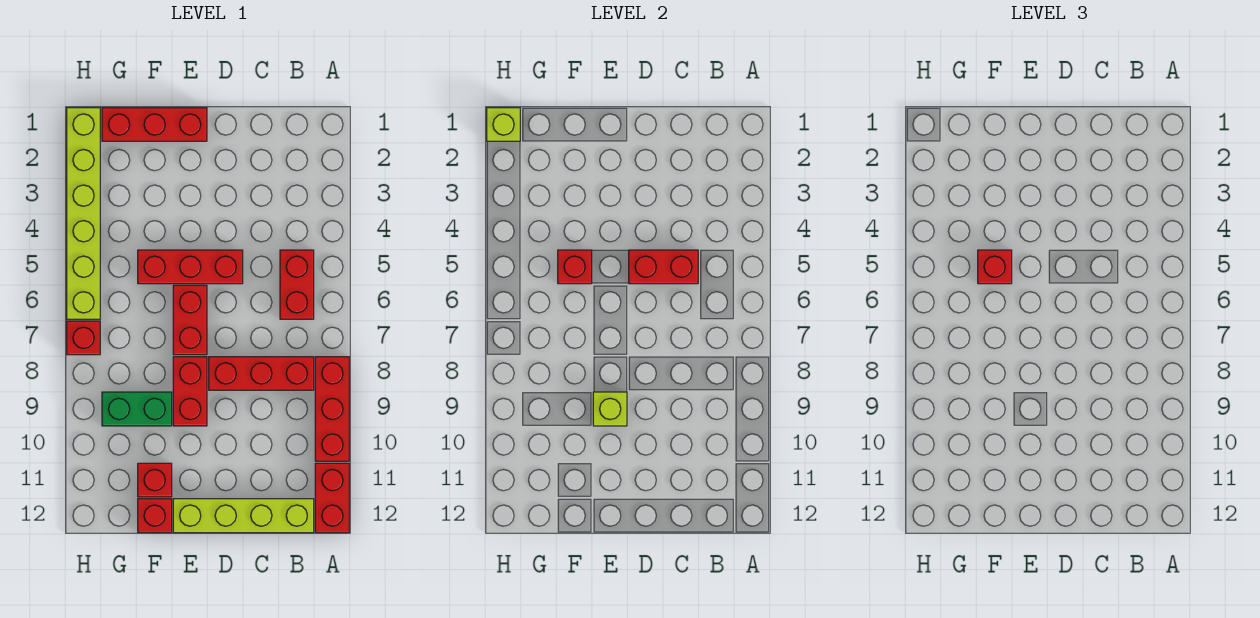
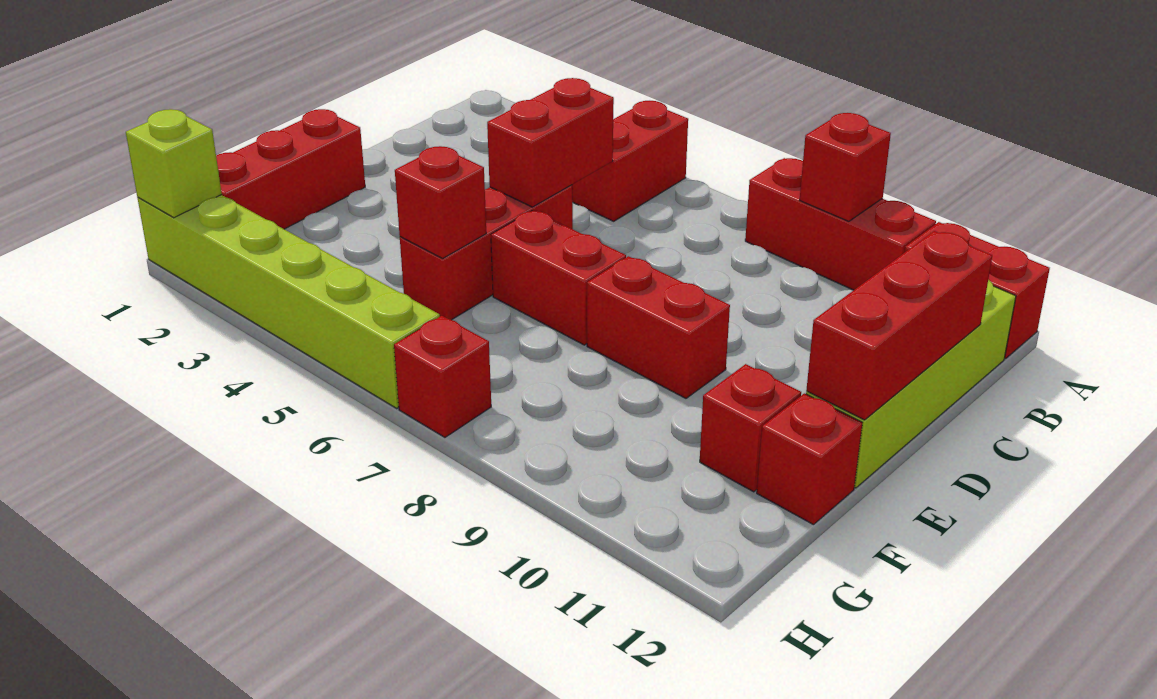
red brick B5:B6 level 1 -> red brick A5:B5 level 1
red brick B8:D8 level 1 -> red brick C12:E12 level 2
lime brick E9 level 2 -> none
red brick F5 level 3 -> red brick A9 level 2
green brick F9:G9 level 1 -> none

